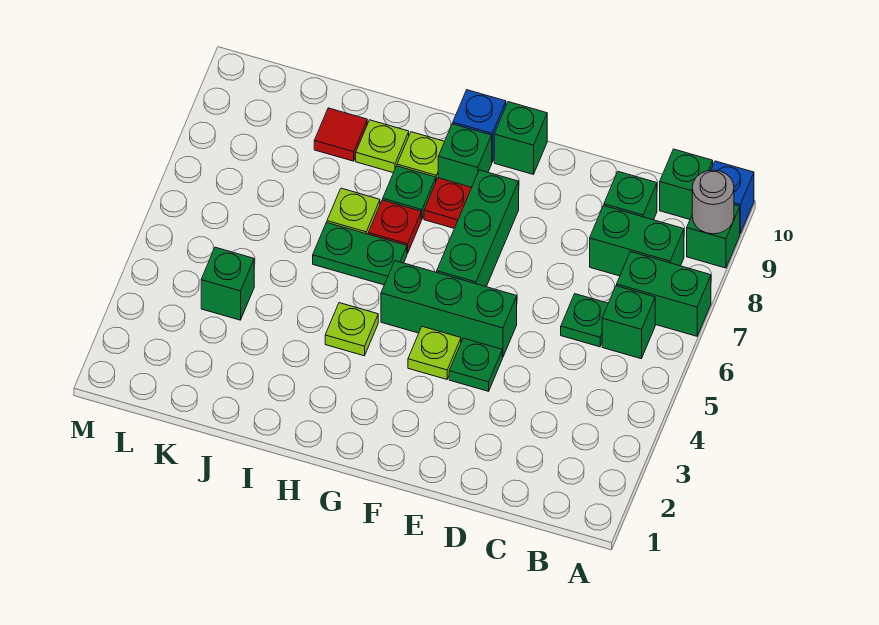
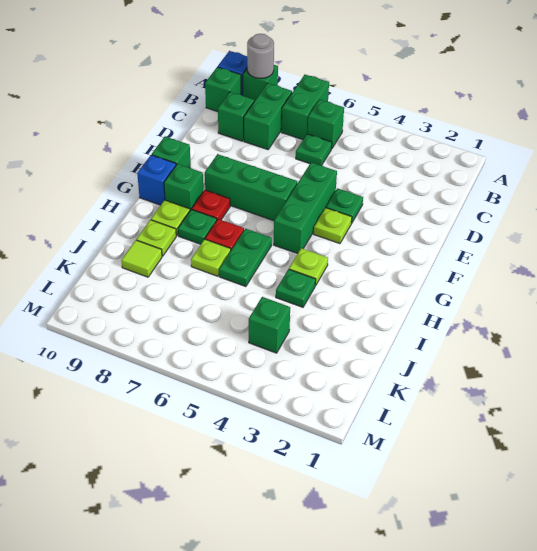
none -> green plate I4 level 1
red tile J9 level 1 -> lime tile J9 level 1

